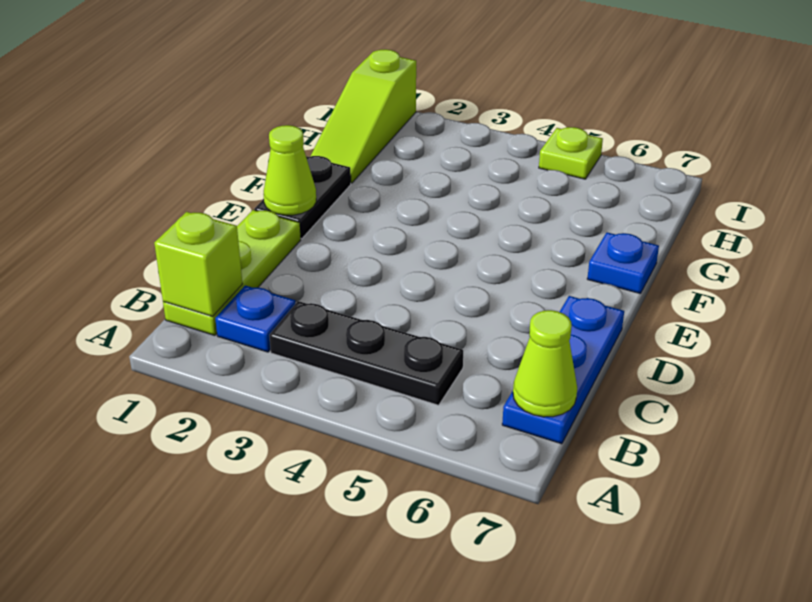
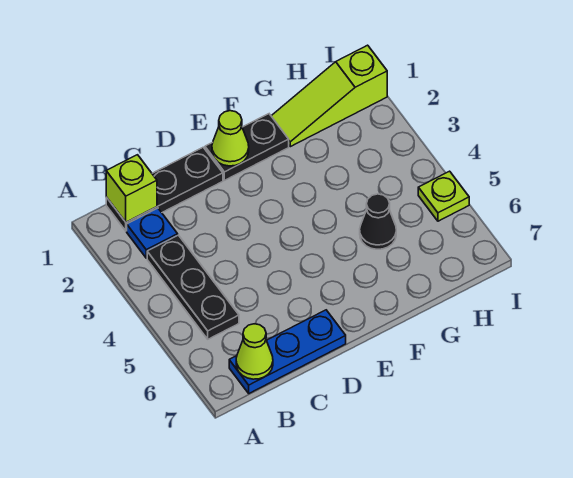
lime plate B1:D1 level 1 -> black plate B1:D1 level 1
blue plate F7 level 1 -> none
none -> black cone G5 level 1

